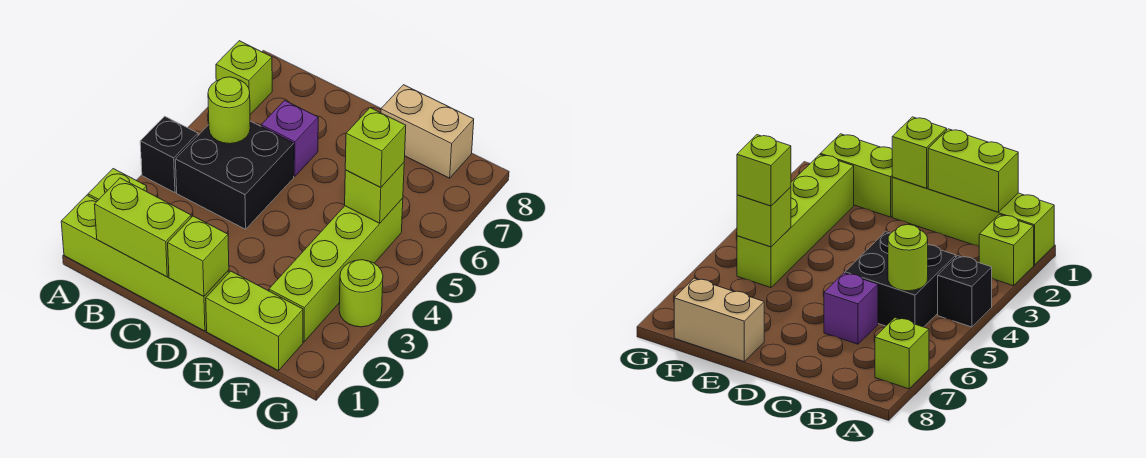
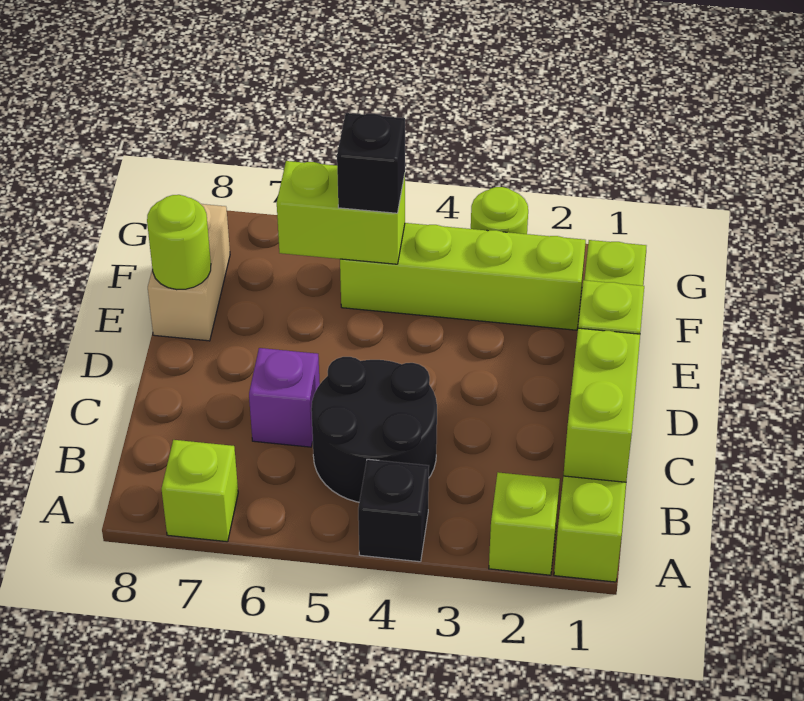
black brick B4:C5 level 1 -> black round brick B4:C5 level 1
lime round brick B5 level 2 -> lime round brick E8 level 2
lime brick F5 level 2 -> lime brick F5:F6 level 2
lime brick F5 level 3 -> black brick F5 level 3

